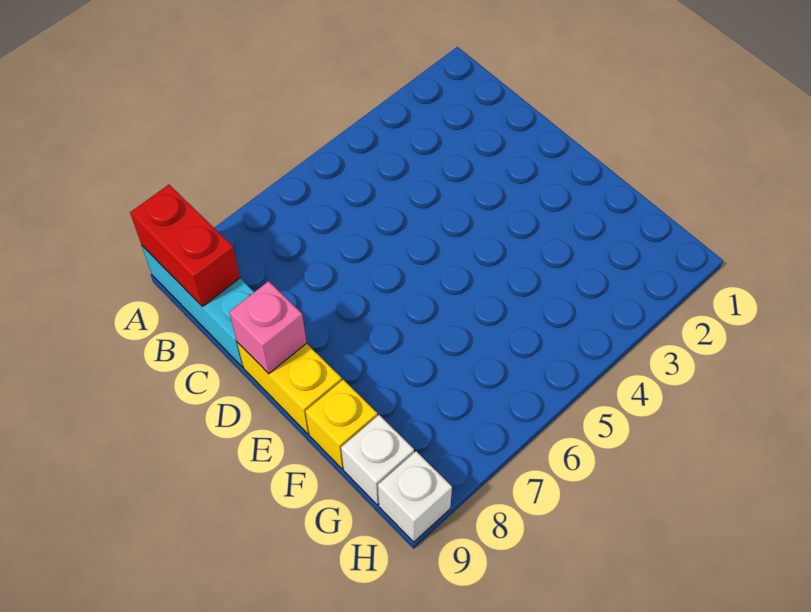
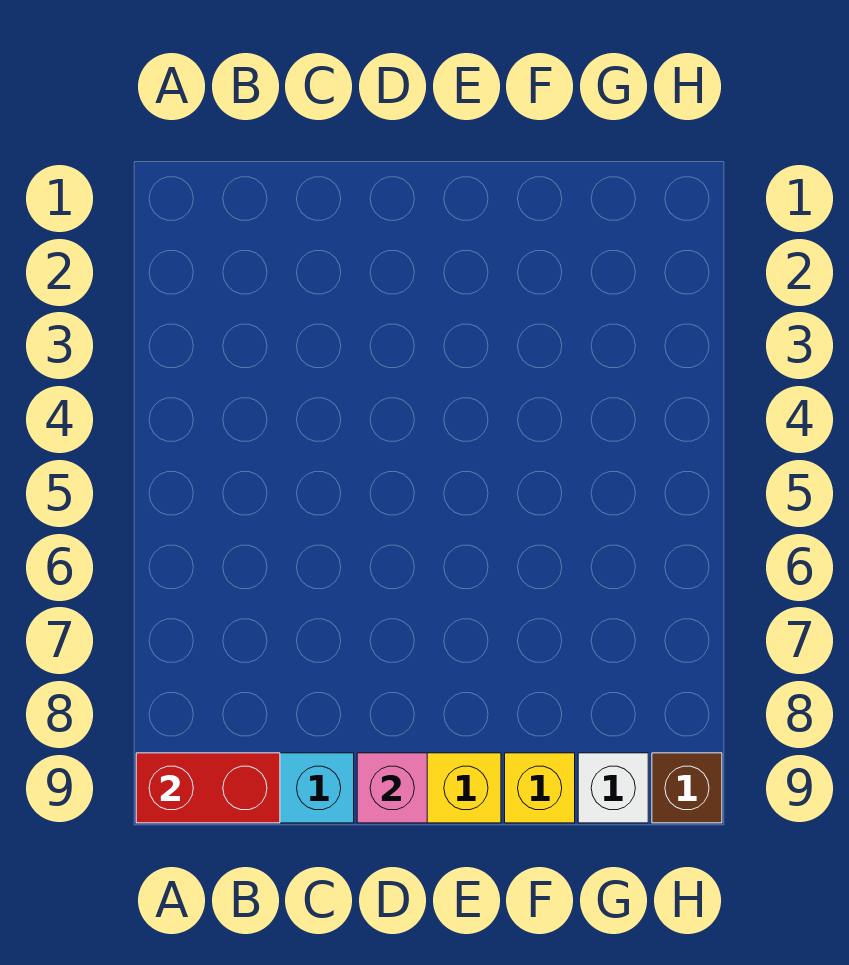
white brick H9 level 1 -> brown brick H9 level 1

